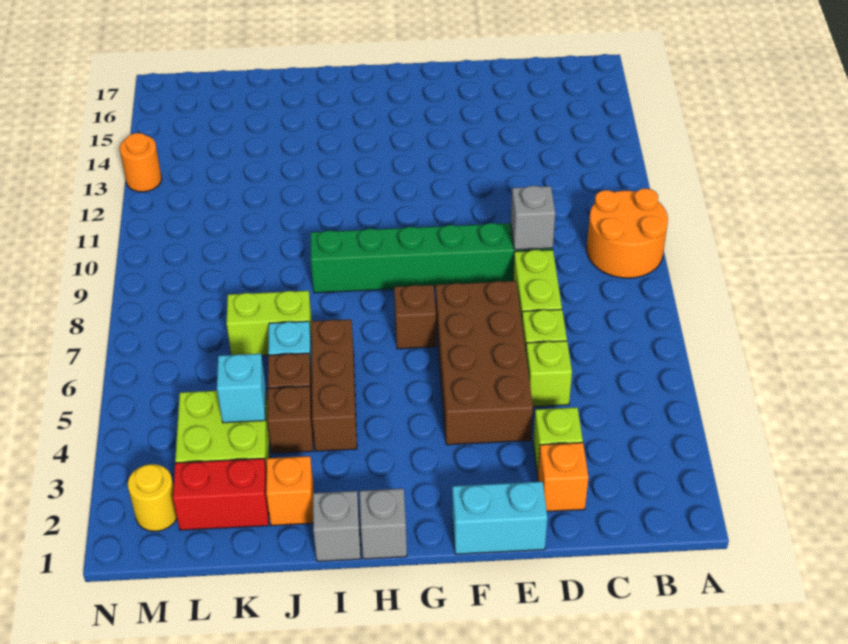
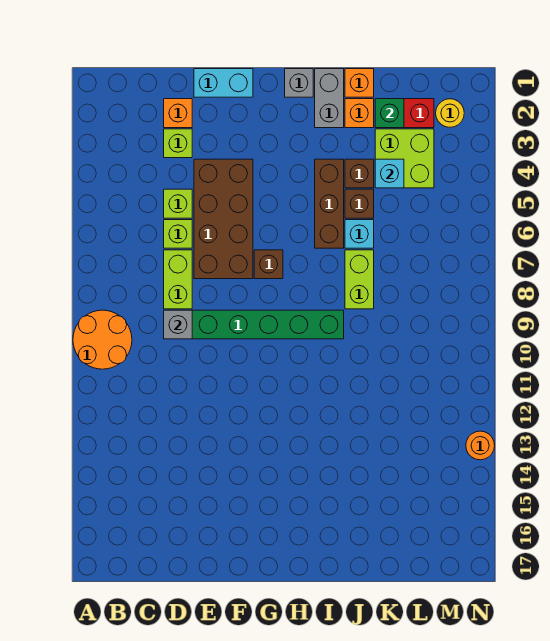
grey brick I1 level 1 -> grey brick I1:I2 level 1
none -> orange brick J1 level 1
lime brick J7:K7 level 1 -> lime brick J7:J8 level 1
none -> green brick K2 level 2

